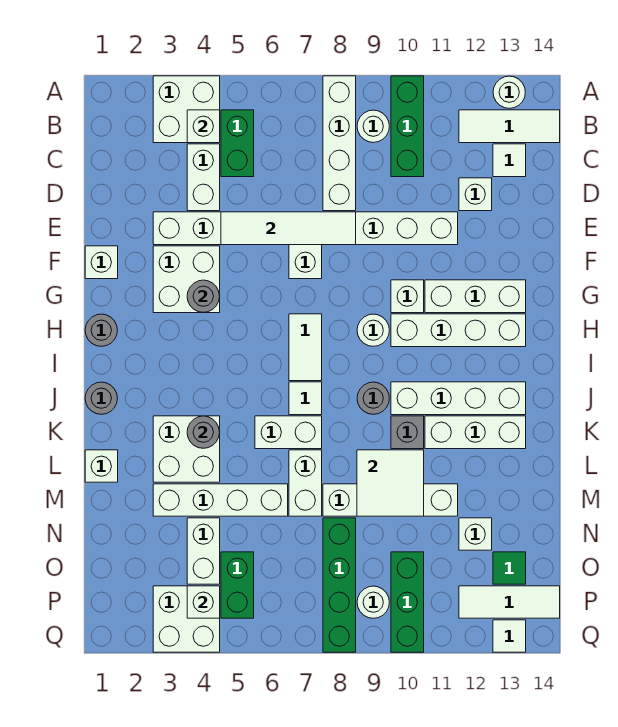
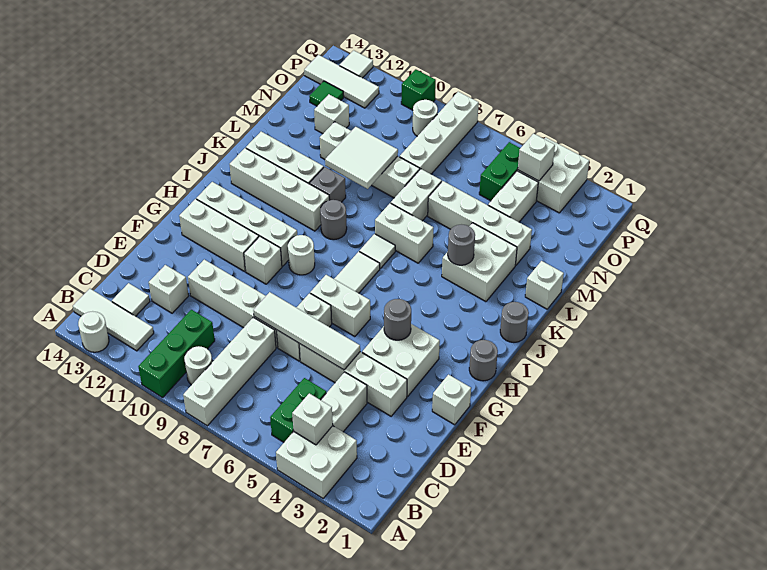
none -> white brick G6:G7 level 1
green brick N8:Q8 level 1 -> white brick N8:Q8 level 1
green brick O10:Q10 level 1 -> green brick Q10 level 1

